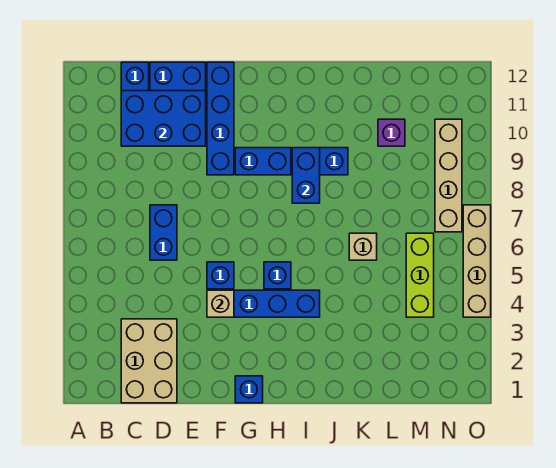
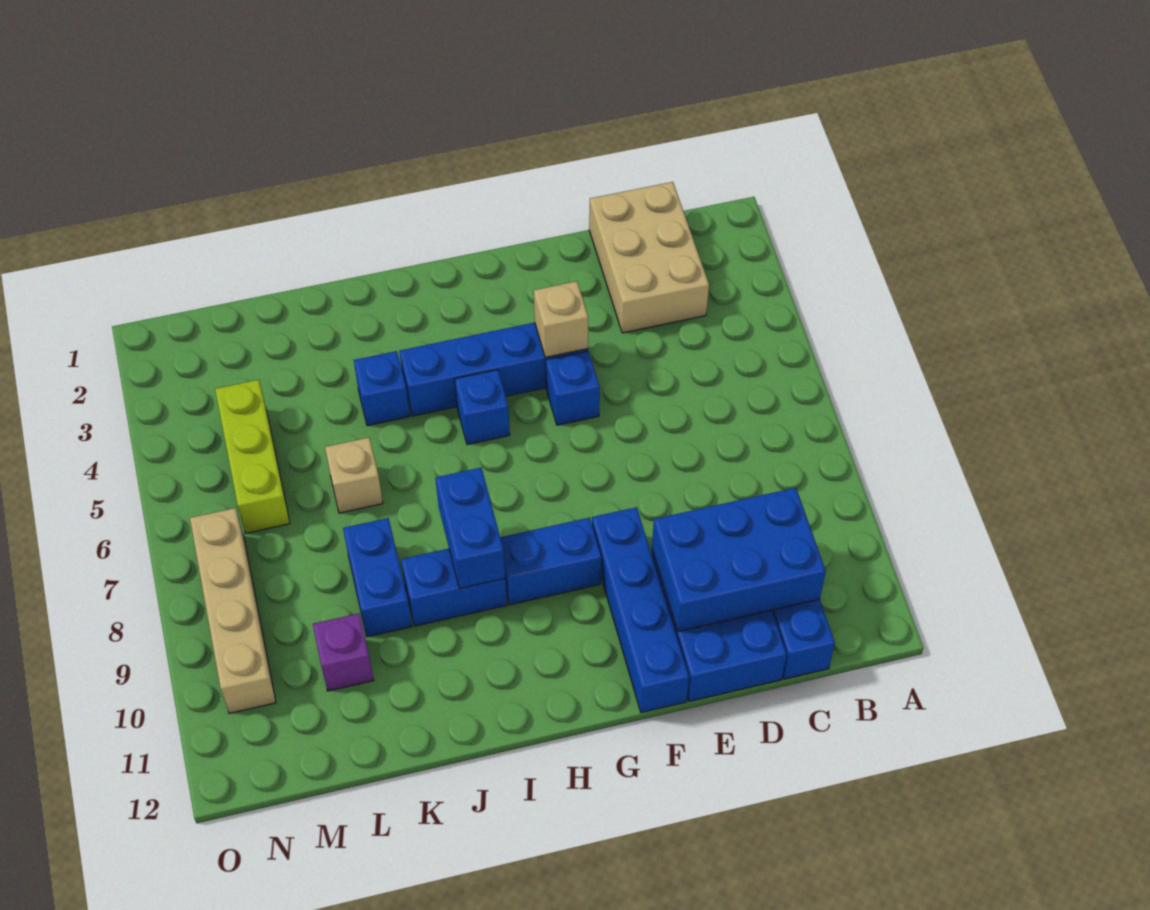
blue brick D6:D7 level 1 -> blue brick K8:K9 level 1
blue brick G1 level 1 -> blue brick J4 level 1
tan brick O4:O7 level 1 -> none

